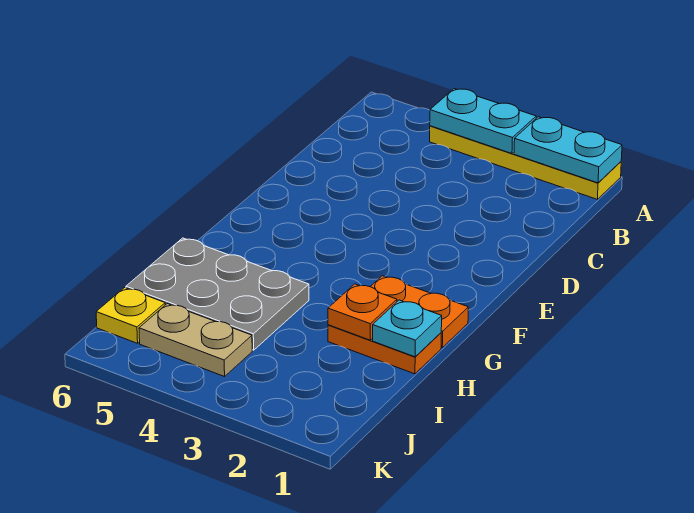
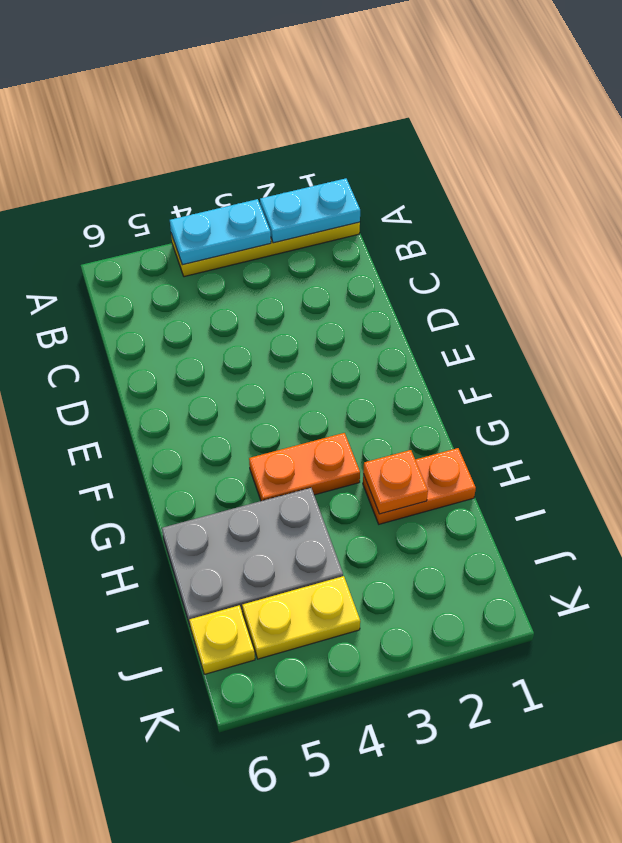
orange plate G1:G2 level 1 -> orange plate G3:G4 level 1
cyan plate H1 level 2 -> none
tan plate J4:J5 level 1 -> yellow plate J4:J5 level 1

